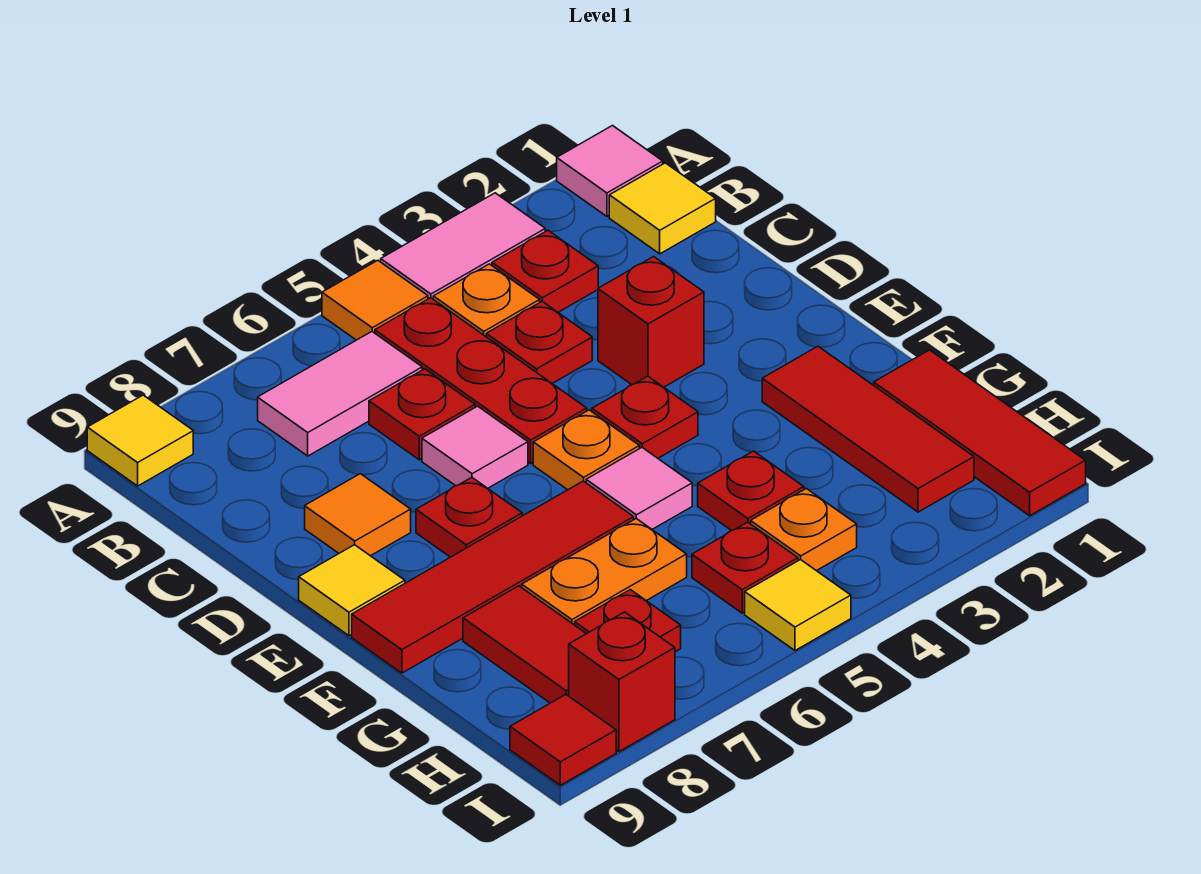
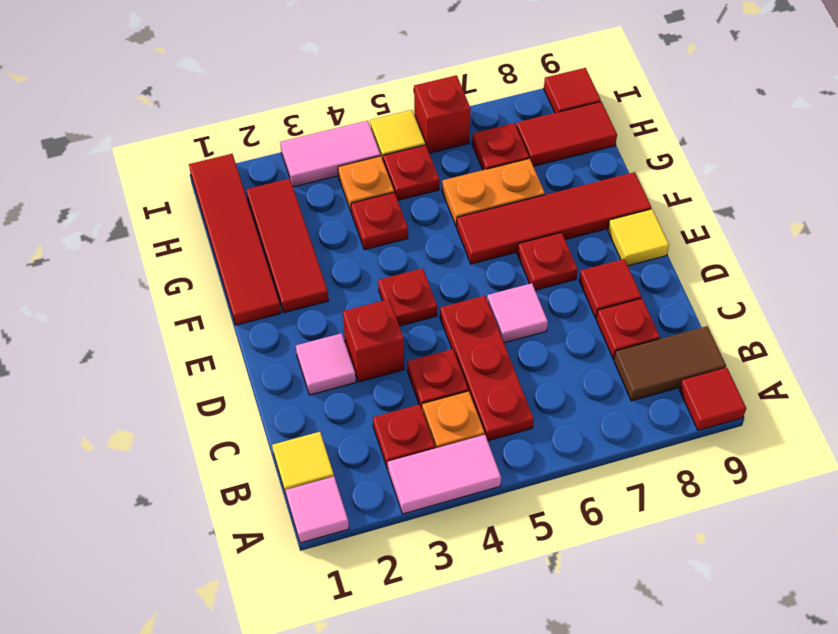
orange tile A5 level 1 -> none
yellow tile A9 level 1 -> red tile A9 level 1
pink tile B6:B7 level 1 -> pink tile I3:I4 level 1
none -> brown tile B8:B9 level 1
red plate C6 level 1 -> red plate C8 level 1
orange tile D8 level 1 -> red tile D8 level 1
orange plate E5 level 1 -> none
pink tile F5 level 1 -> pink tile D2 level 1
red tile G1:I1 level 1 -> red tile F1:I1 level 1
red tile G8:H8 level 1 -> red tile H8:H9 level 1
red brick I8 level 1 -> red brick I6 level 1

